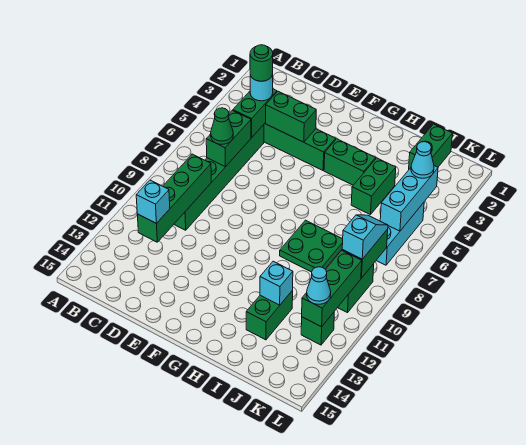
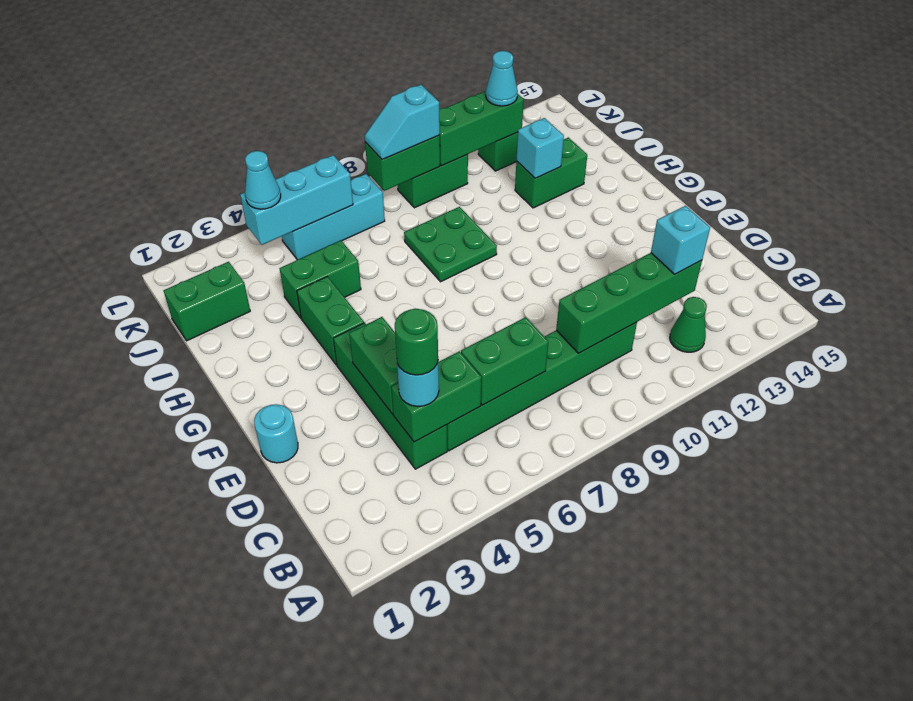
green cone C7 level 3 -> green cone B12 level 1
none -> cyan round brick E1 level 1

